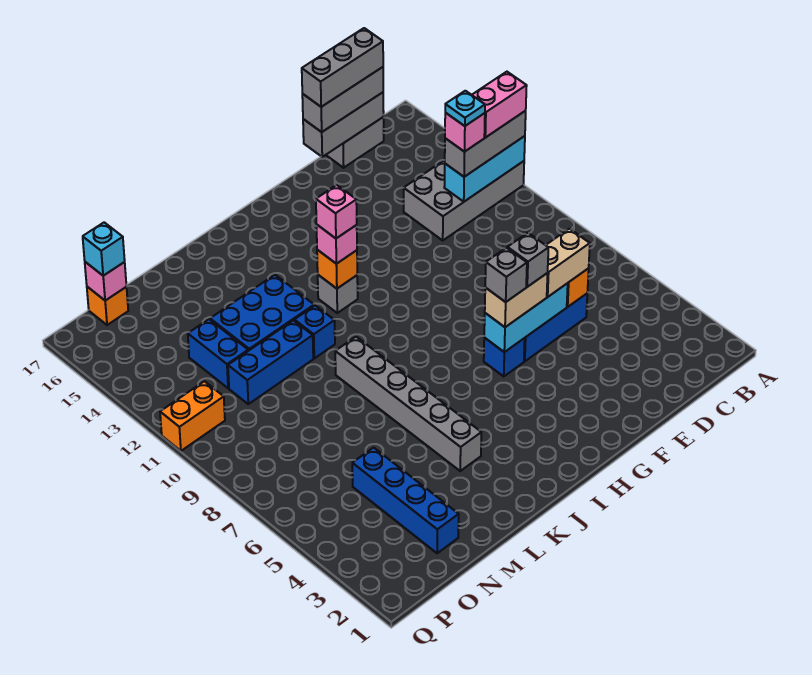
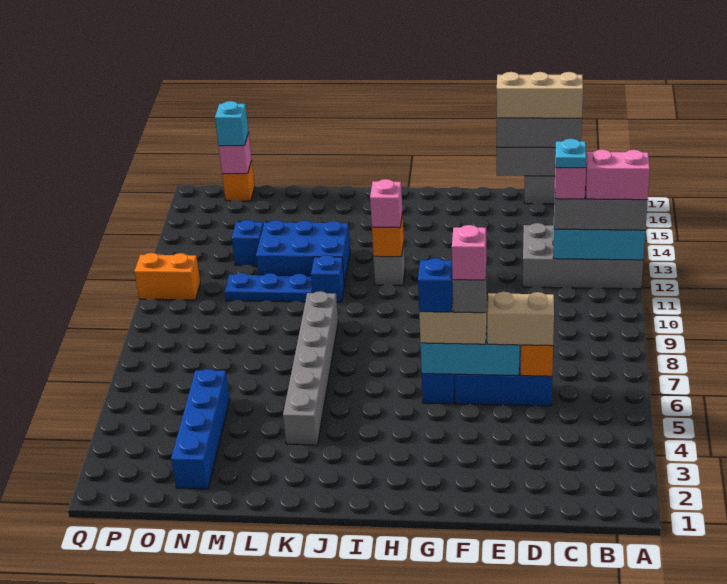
grey brick C17:E17 level 4 -> tan brick C17:E17 level 4
grey brick G6 level 4 -> blue brick G6 level 4
pink brick I12 level 4 -> pink brick F6 level 5
blue brick L11:N11 level 1 -> blue plate L11:N11 level 1
blue brick N12:N13 level 1 -> blue brick N13 level 1

